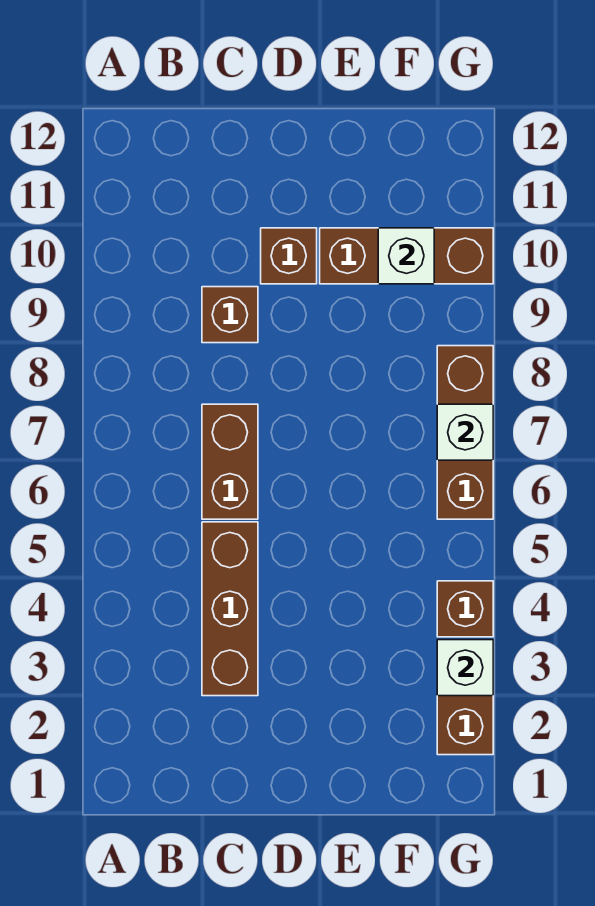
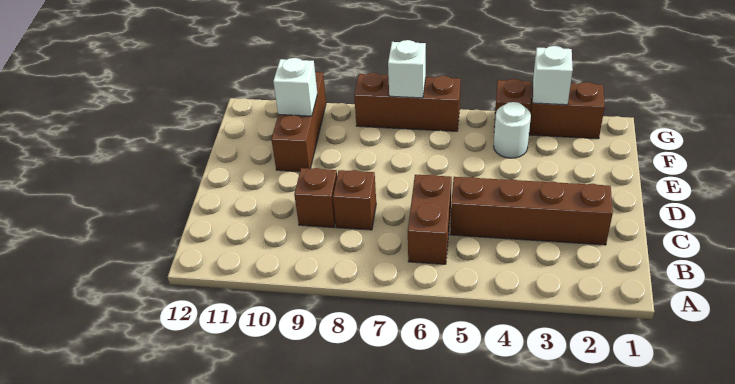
brown brick C3:C5 level 1 -> brown brick C2:C5 level 1
brown brick C6:C7 level 1 -> brown brick B6:C6 level 1
brown brick D10 level 1 -> brown brick C8 level 1
none -> white round brick F4 level 1

